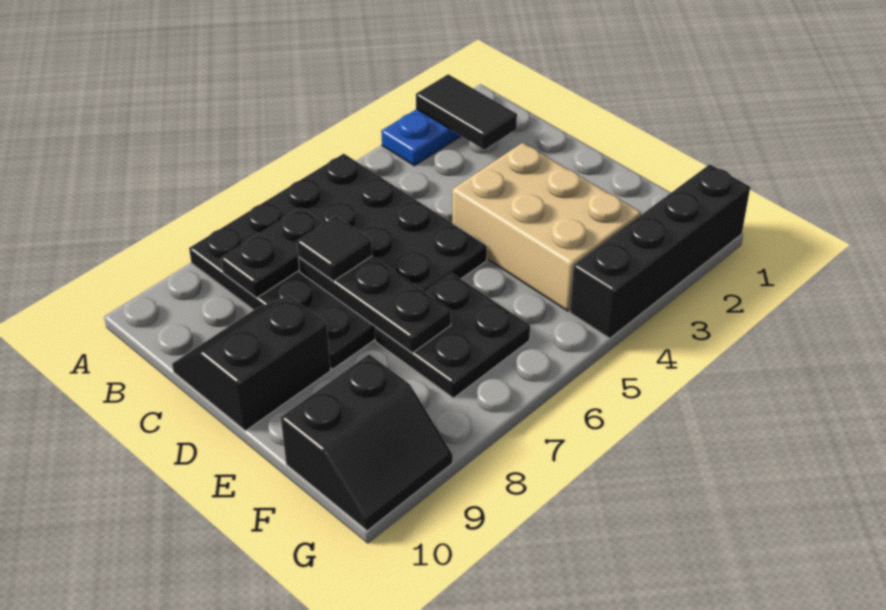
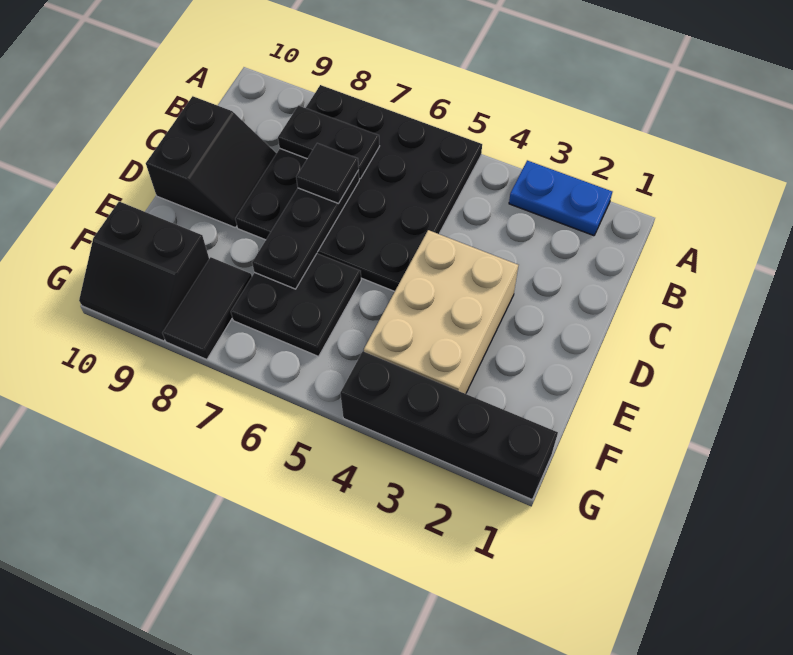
black tile A2:B2 level 2 -> black tile F8:G8 level 1
black slope C9:D10 level 1 top D -> black slope C9:D10 level 1 top 10

